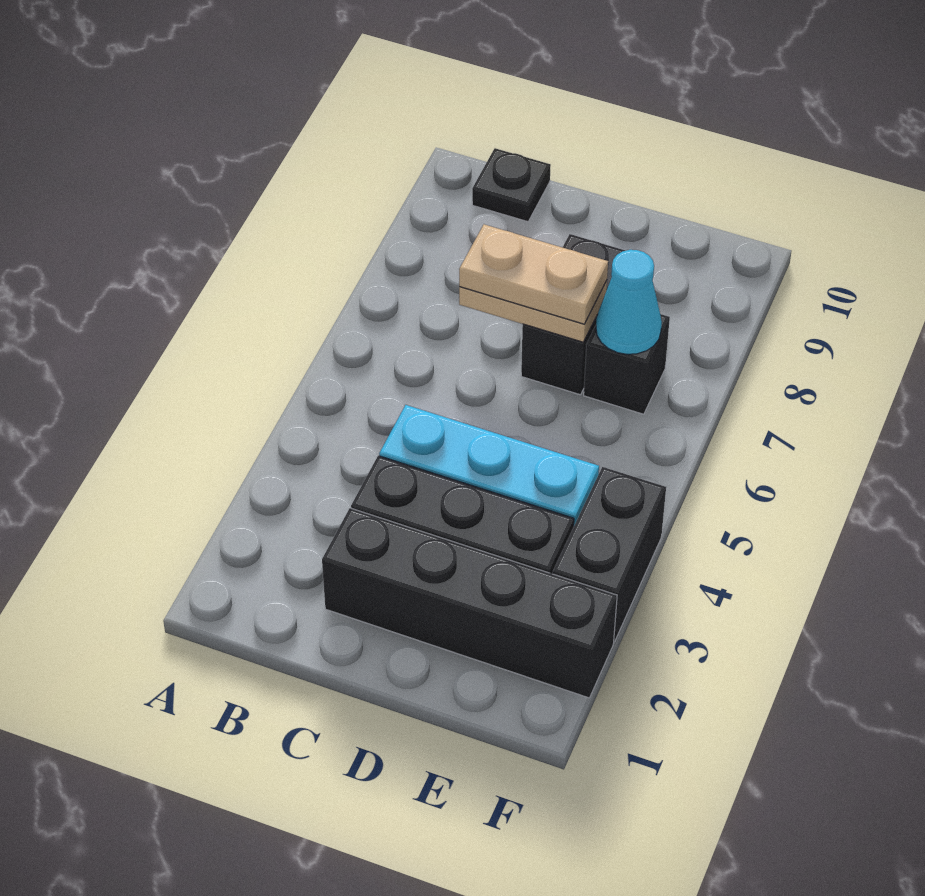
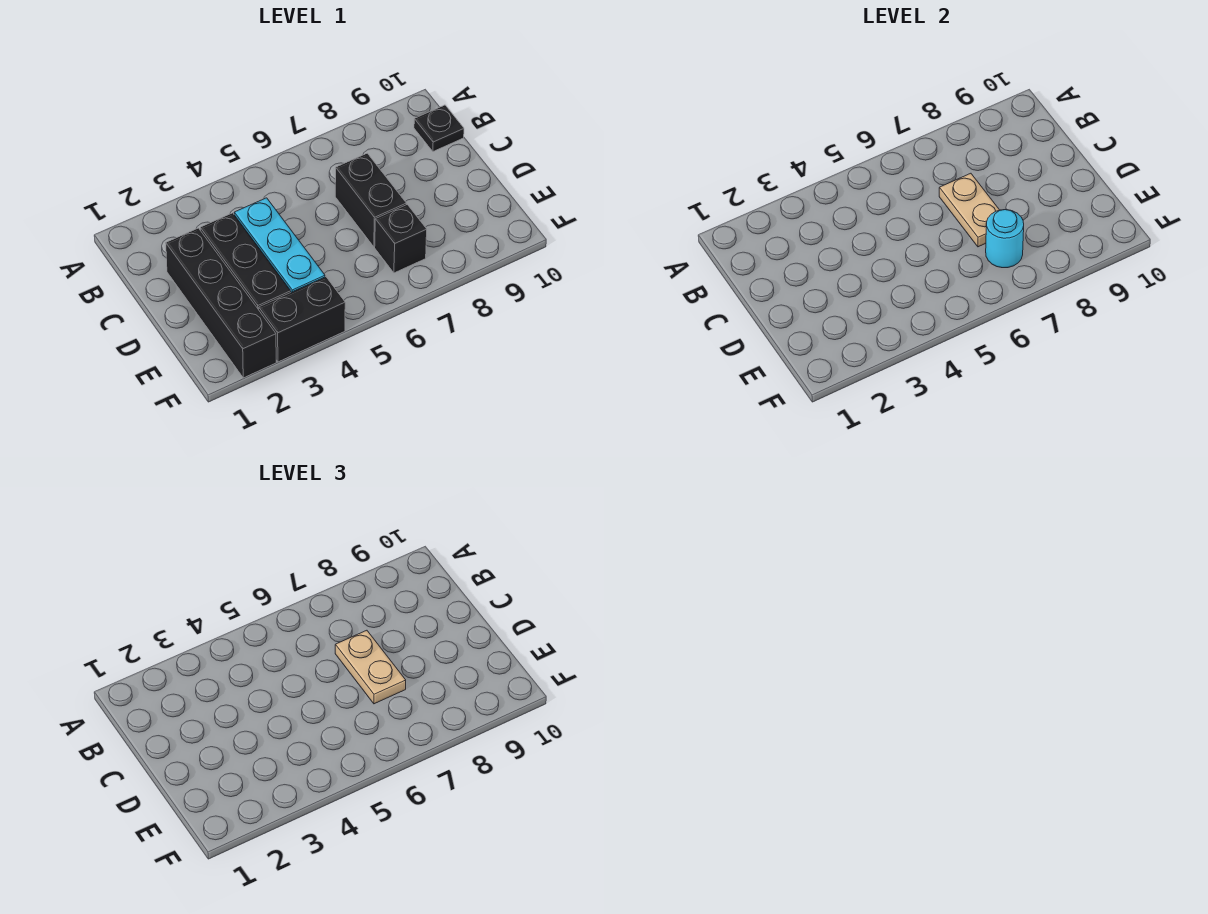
black brick D7:D8 level 1 -> black brick C7:D7 level 1
cyan cone E7 level 2 -> cyan round brick E7 level 2

